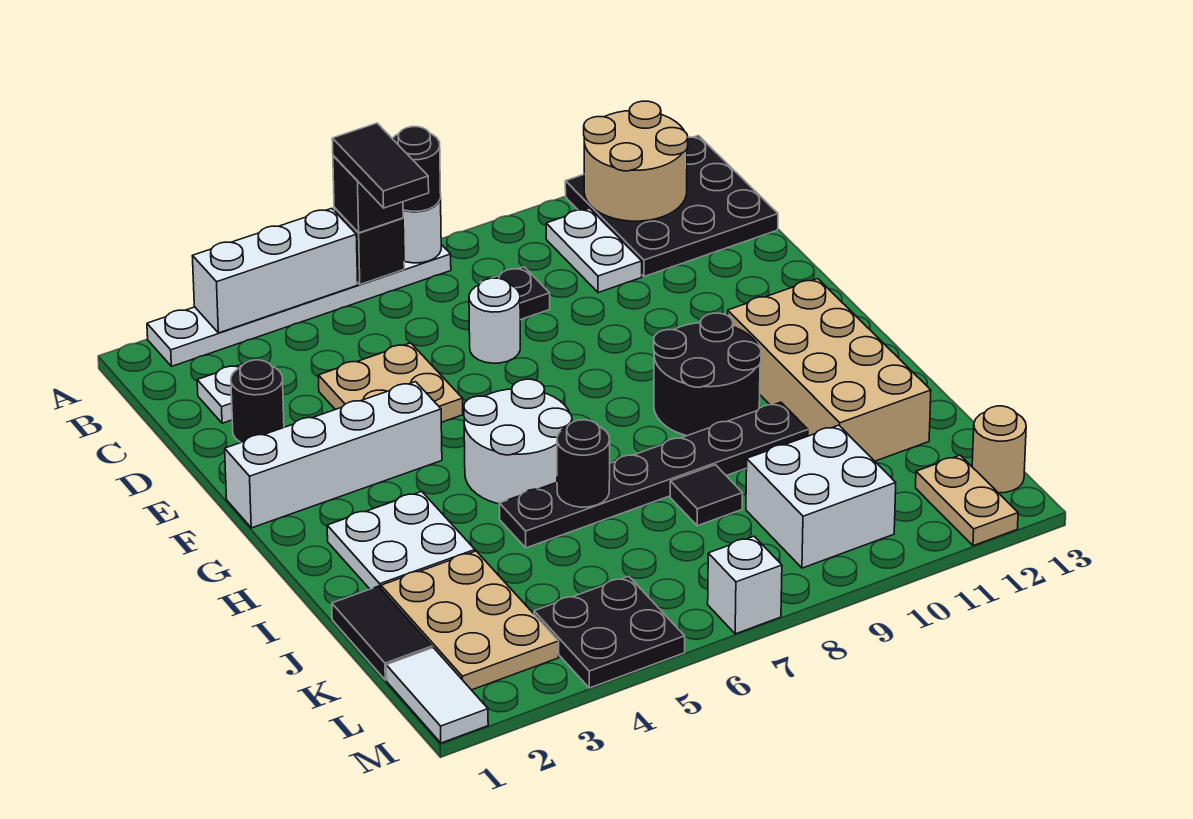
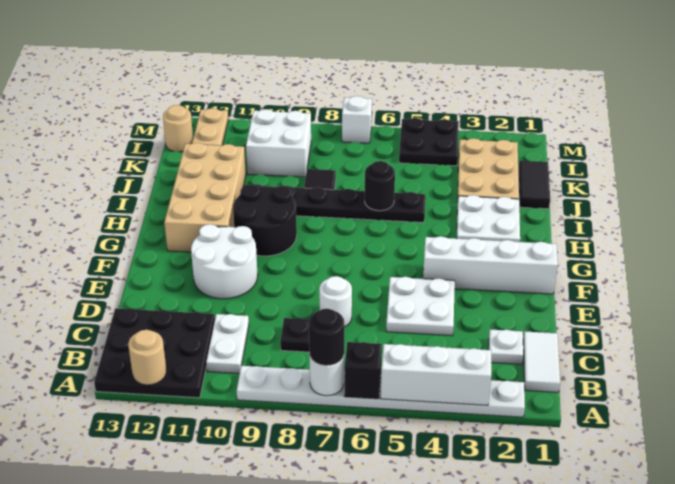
white plate A2:A7 level 1 -> white plate A2:A9 level 1
black brick A6 level 3 -> none
black tile A6:B6 level 4 -> none
tan round brick A11:B12 level 2 -> tan round brick A12 level 2
black round brick D2 level 1 -> none
tan plate D4:E5 level 1 -> white plate D4:E5 level 1
white round brick G5:H6 level 1 -> white round brick E10:F11 level 1
white tile L1:M1 level 1 -> white tile B1:C1 level 1

